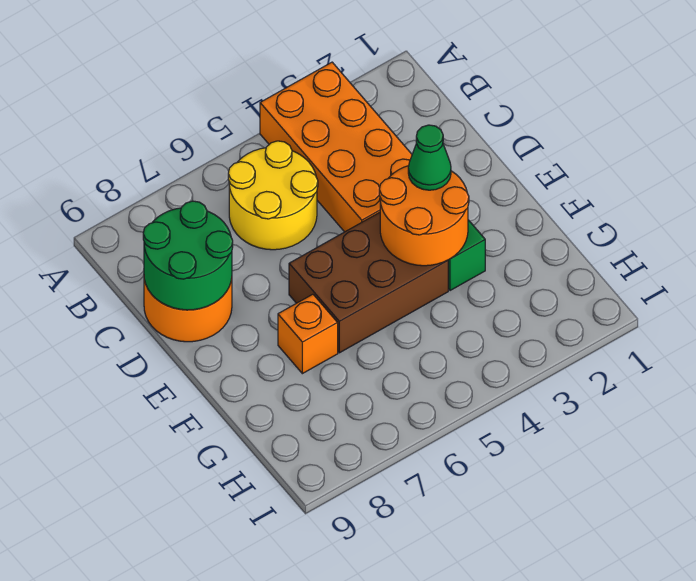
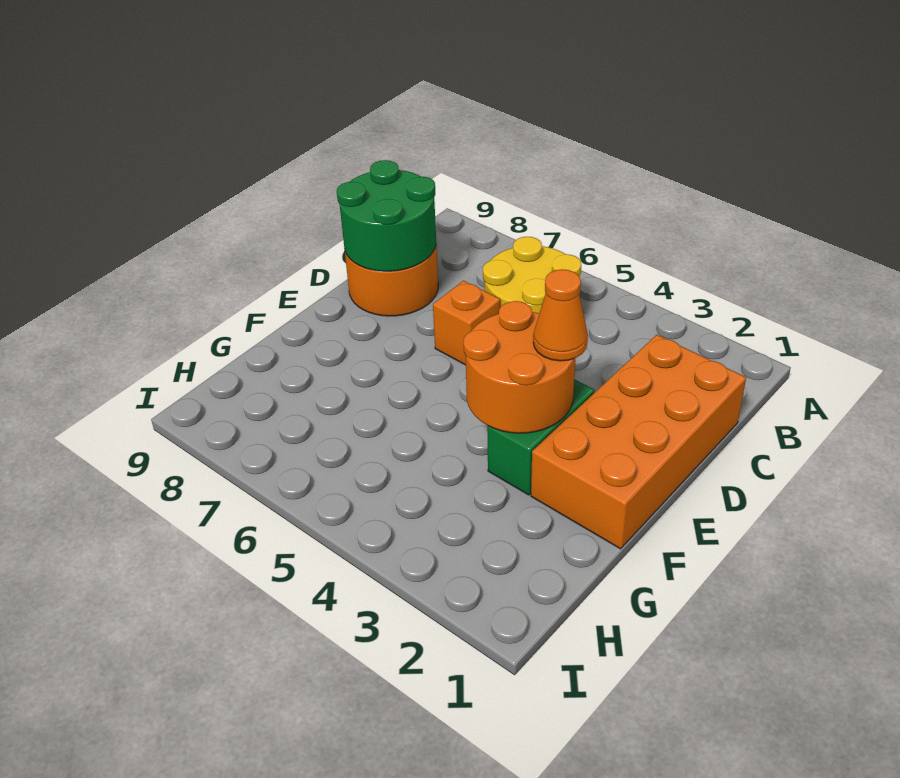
orange brick A3:D4 level 1 -> orange brick C1:F2 level 1
green cone E3 level 3 -> orange cone E3 level 3
brown brick E4:F6 level 1 -> none
orange brick F7 level 1 -> orange brick D6 level 1

